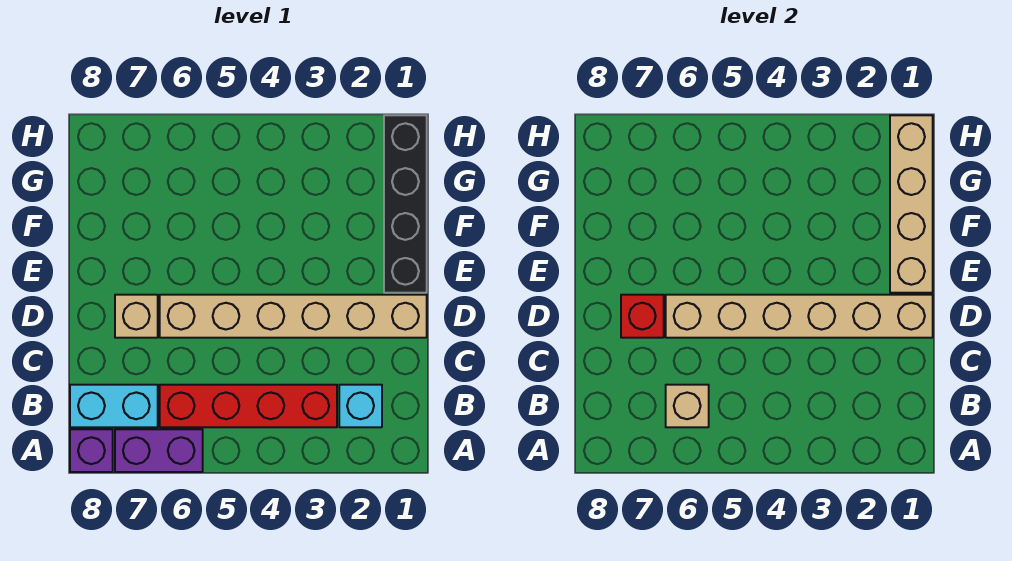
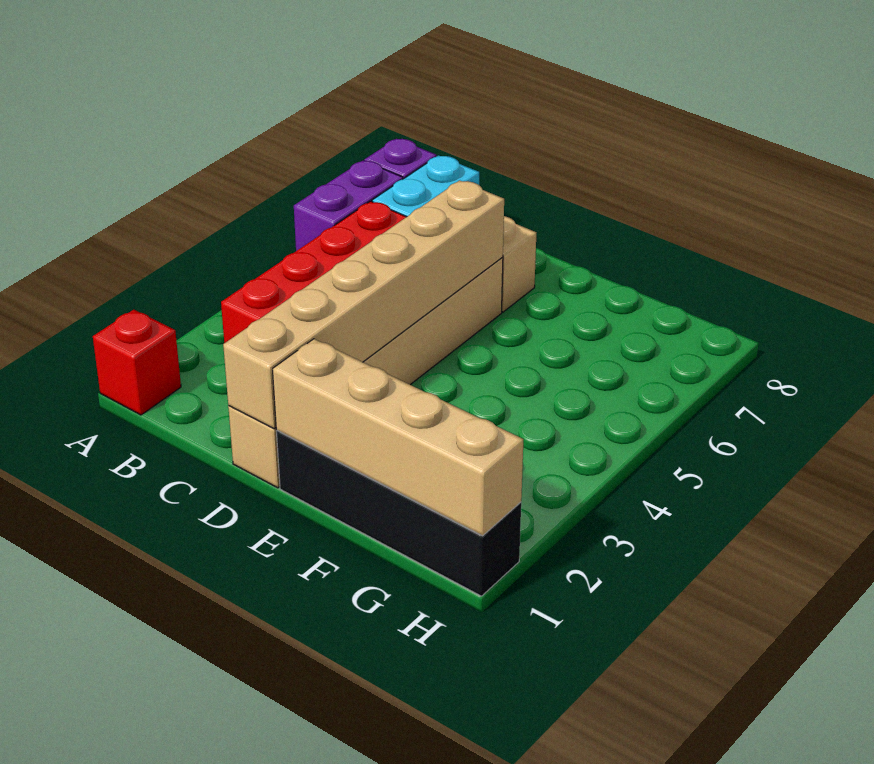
cyan brick B2 level 1 -> none
tan brick B6 level 2 -> none
red brick D7 level 2 -> red brick A1 level 1

